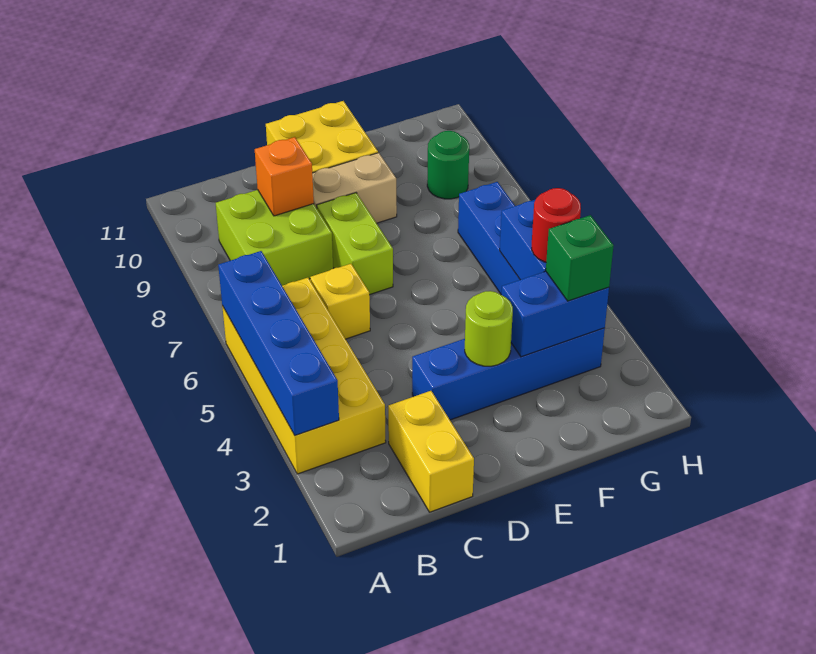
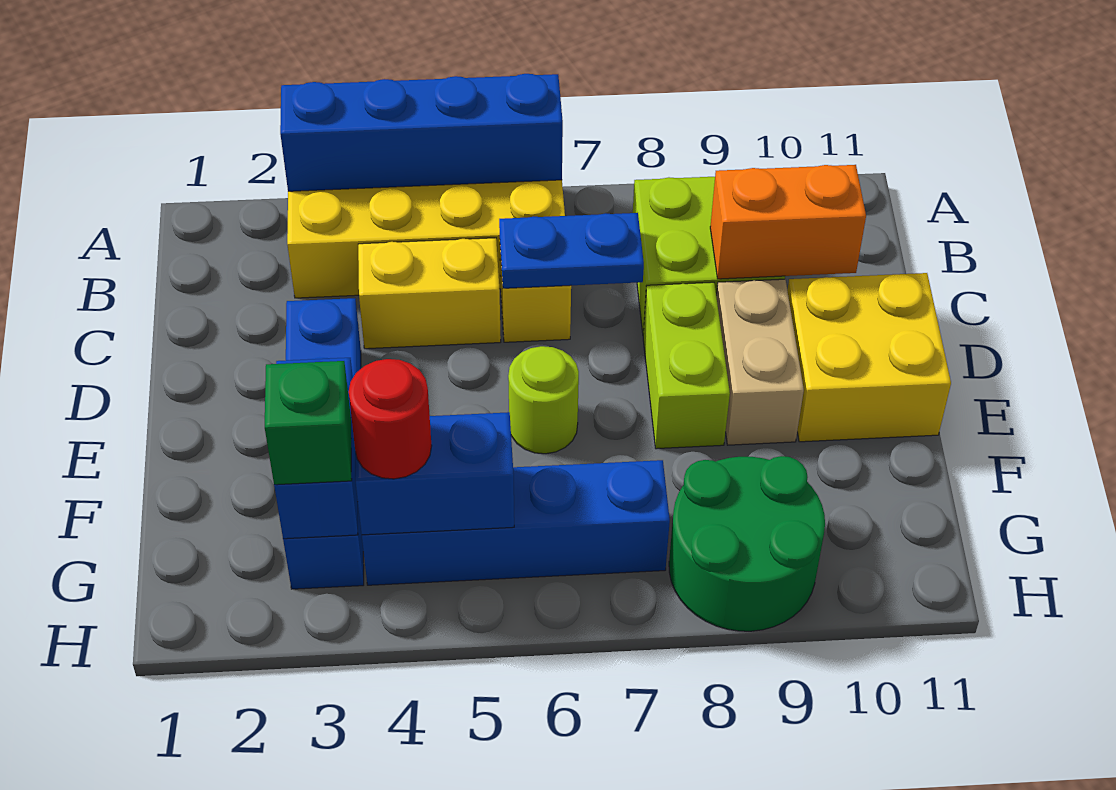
yellow brick C1:C2 level 1 -> yellow brick C4:C5 level 1
none -> blue plate C6:C7 level 2
orange brick C9 level 2 -> orange brick C9:C10 level 2
lime brick D7:D8 level 1 -> lime brick D8:E8 level 1
lime round brick E3 level 2 -> lime round brick E6 level 1
green round brick G9 level 1 -> green round brick G8:H9 level 1

